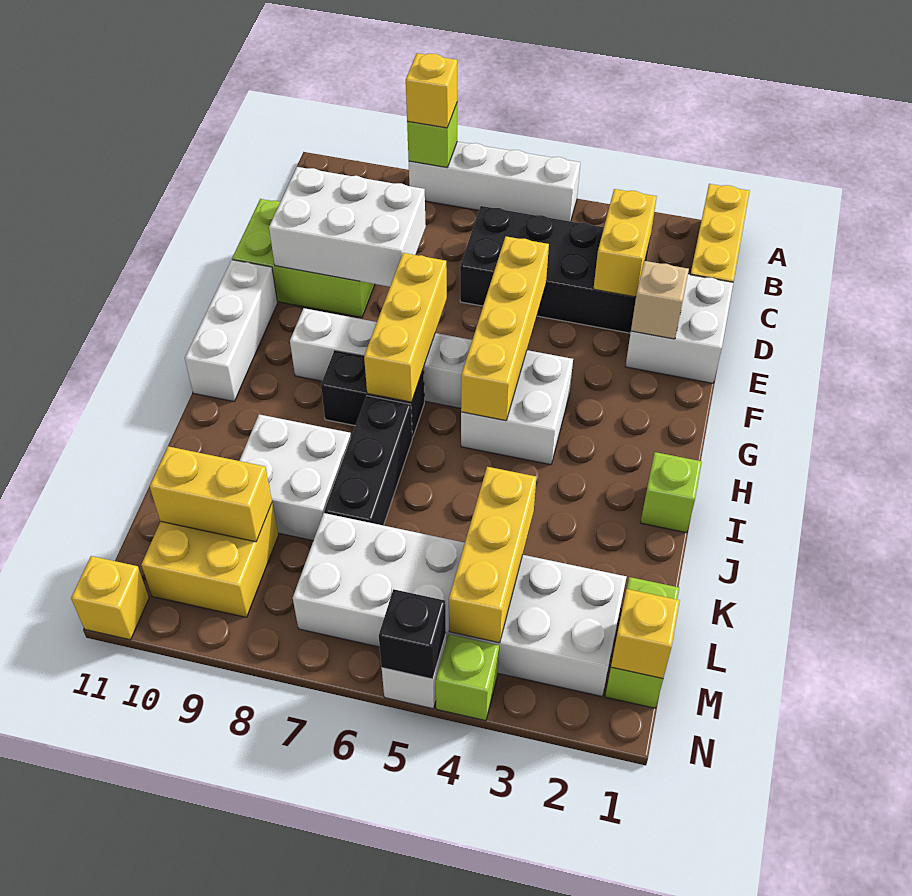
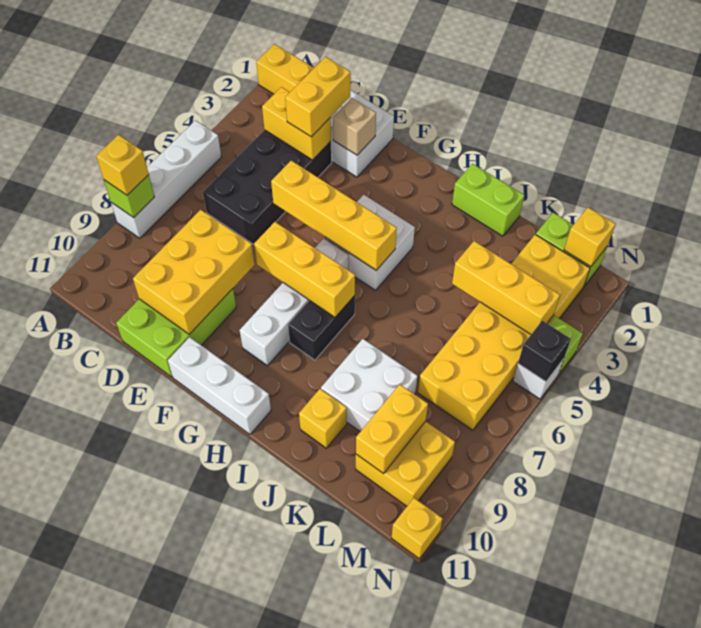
none -> yellow brick D2:D3 level 3
white brick D8:E10 level 2 -> yellow brick D8:E10 level 2
lime brick I1 level 1 -> lime brick I1:J1 level 1
black brick I7:K7 level 1 -> none
none -> yellow brick J10 level 1
white brick L2:M7 level 1 -> yellow brick L2:M7 level 1

